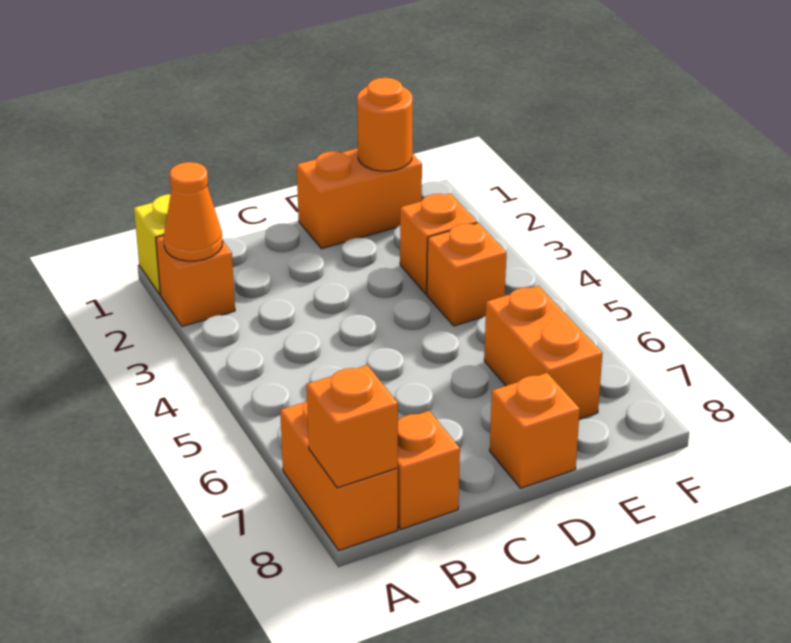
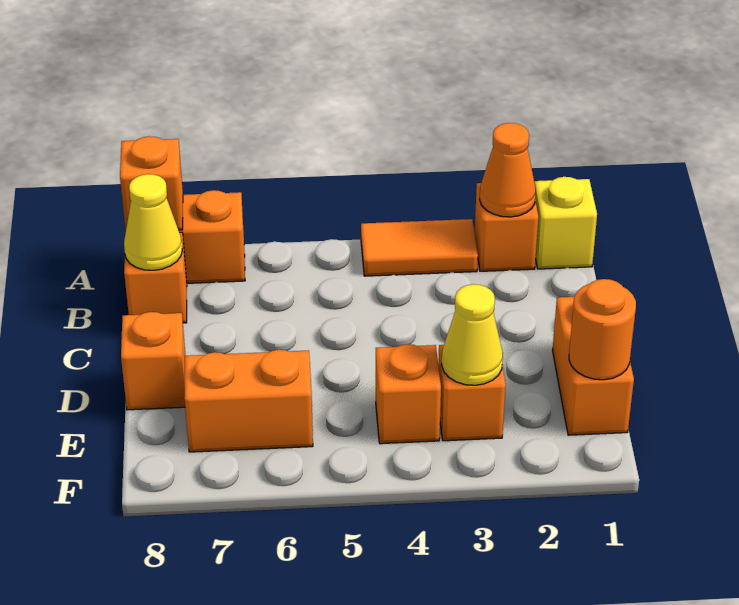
none -> orange tile A3:A4 level 1
none -> yellow cone B8 level 2
none -> yellow cone E3 level 2

